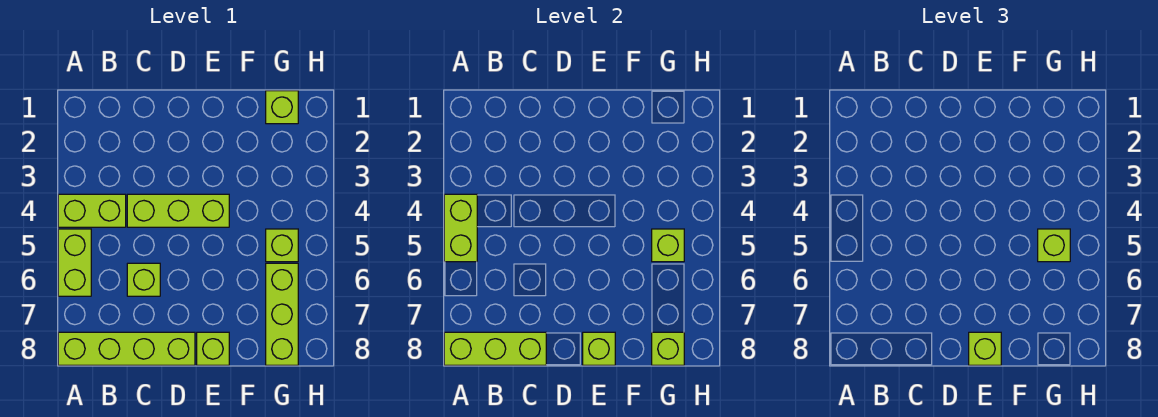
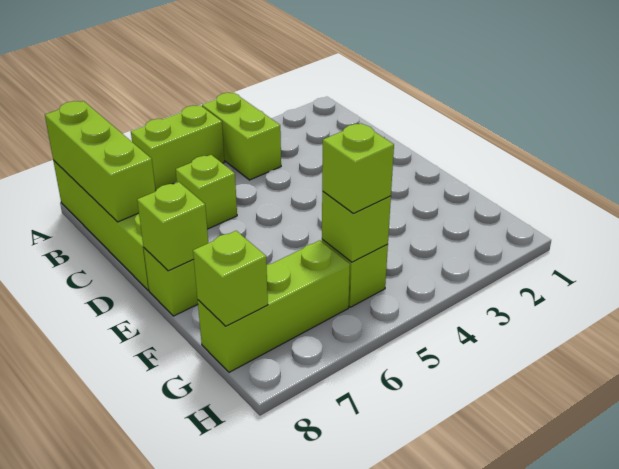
lime brick A4:A5 level 2 -> none
lime brick C4:E4 level 1 -> none
lime brick E8 level 3 -> none
lime brick G1 level 1 -> none

